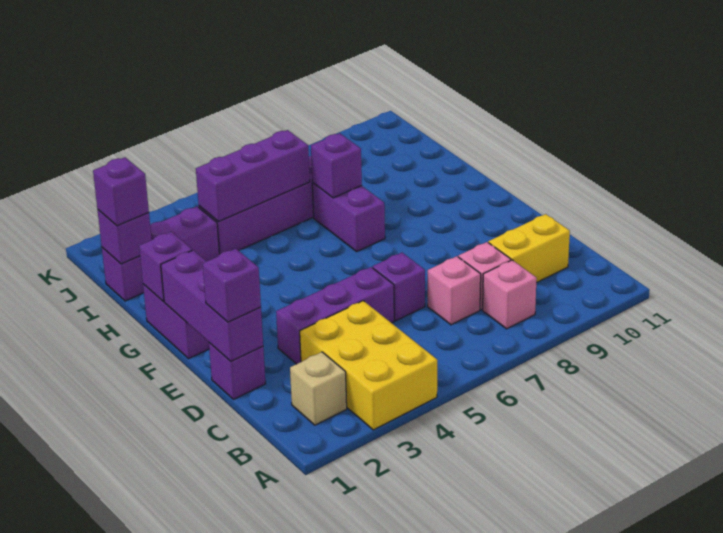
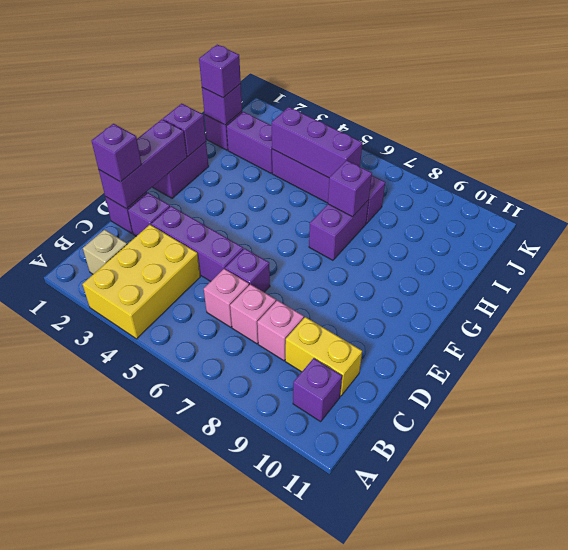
pink brick B8 level 1 -> pink brick C6 level 1
none -> purple brick B10 level 1
none -> purple brick D2 level 1

